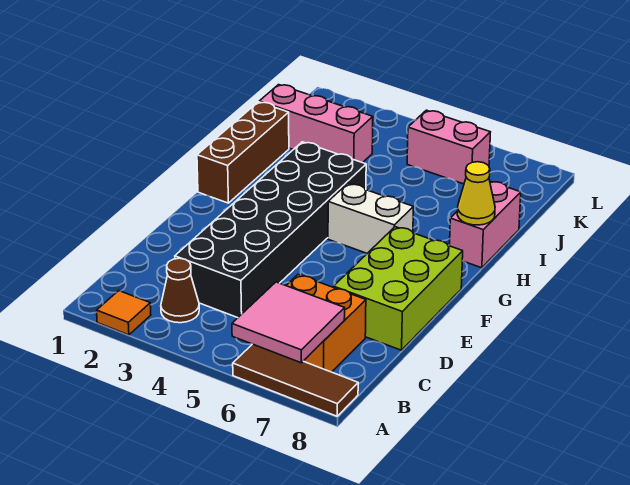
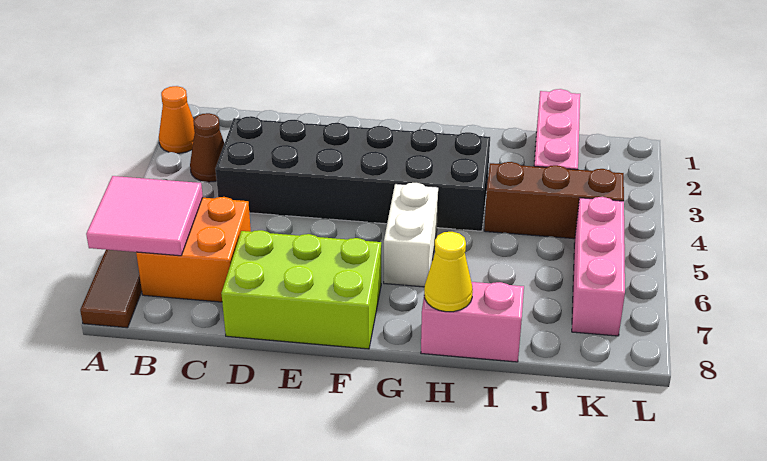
orange tile A2 level 1 -> orange cone A2 level 1
brown brick G1:I1 level 1 -> brown brick I4:K4 level 1
pink brick K5:K6 level 1 -> pink brick K5:K7 level 1

